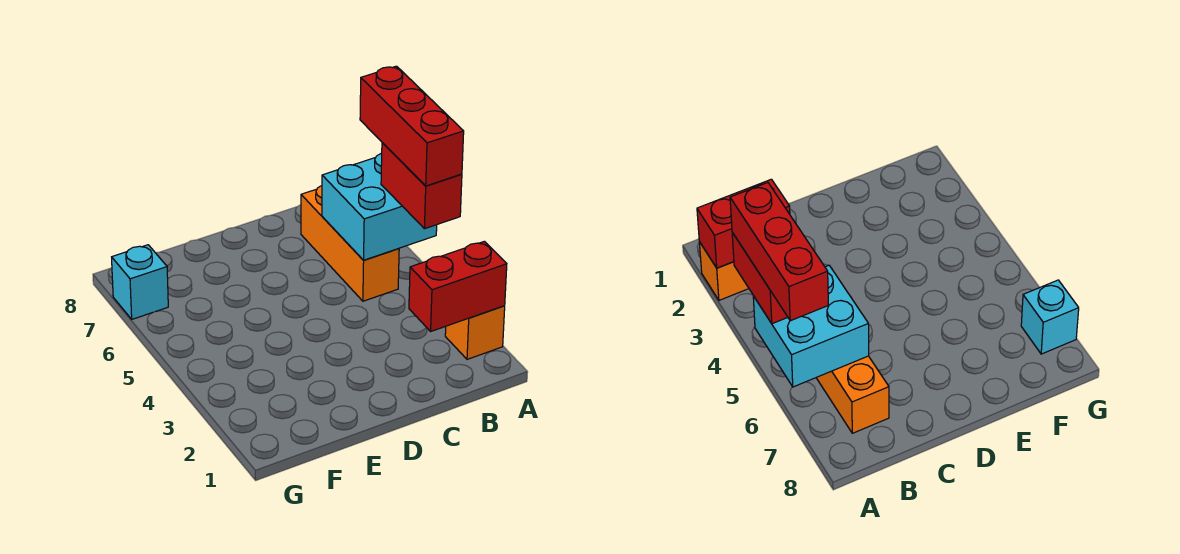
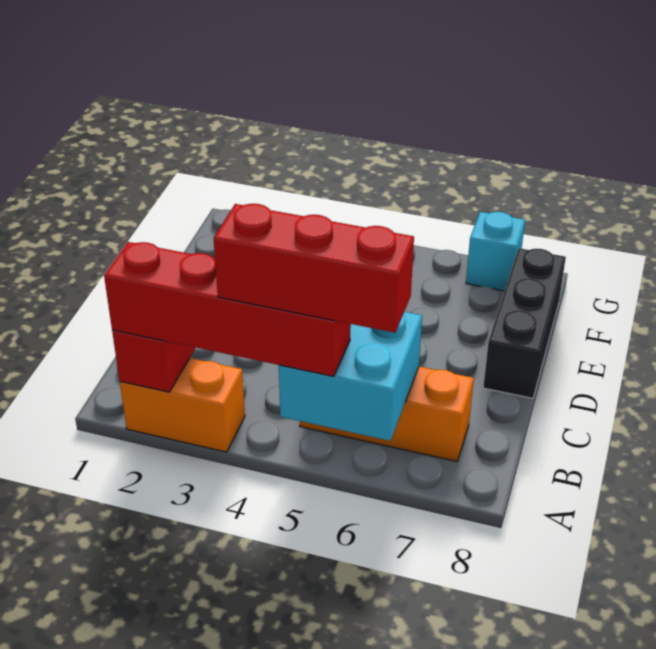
orange brick A2 level 1 -> orange brick A2:A3 level 1
red brick A4:A5 level 3 -> red brick A2:A5 level 3
none -> black brick D8:F8 level 1

